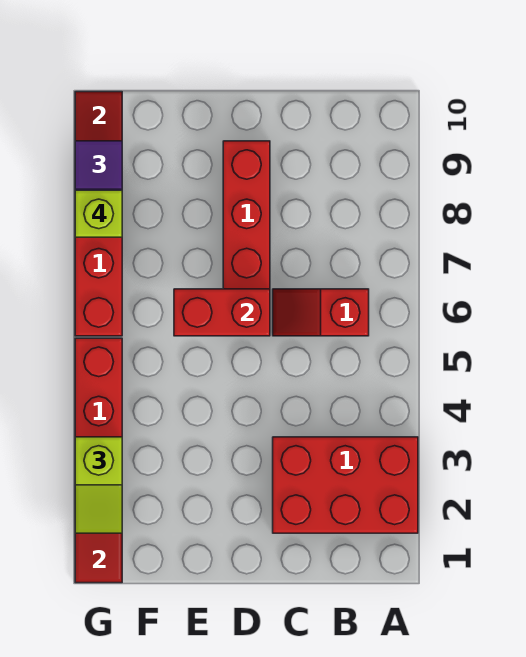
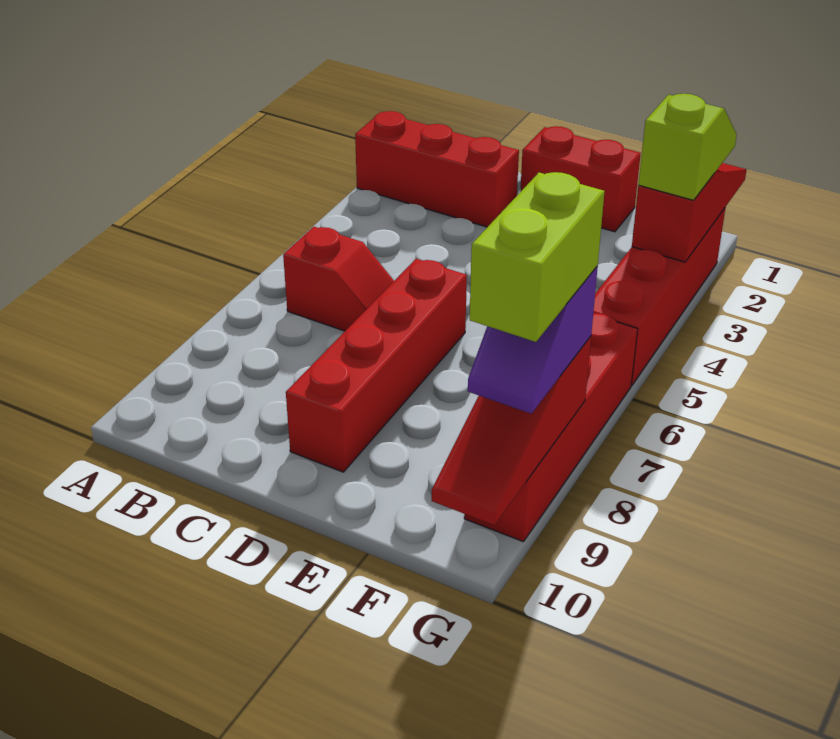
red brick A2:C3 level 1 -> red brick A2:C2 level 1
red brick D6:E6 level 2 -> red brick D1:E1 level 1
lime brick G8 level 4 -> lime brick G8:G9 level 4

